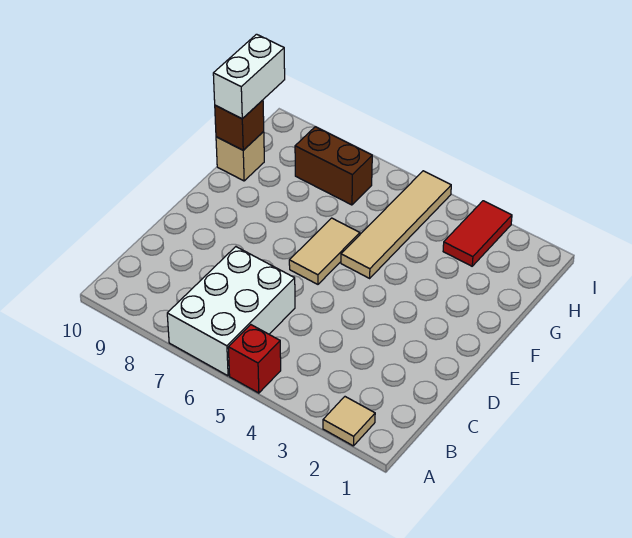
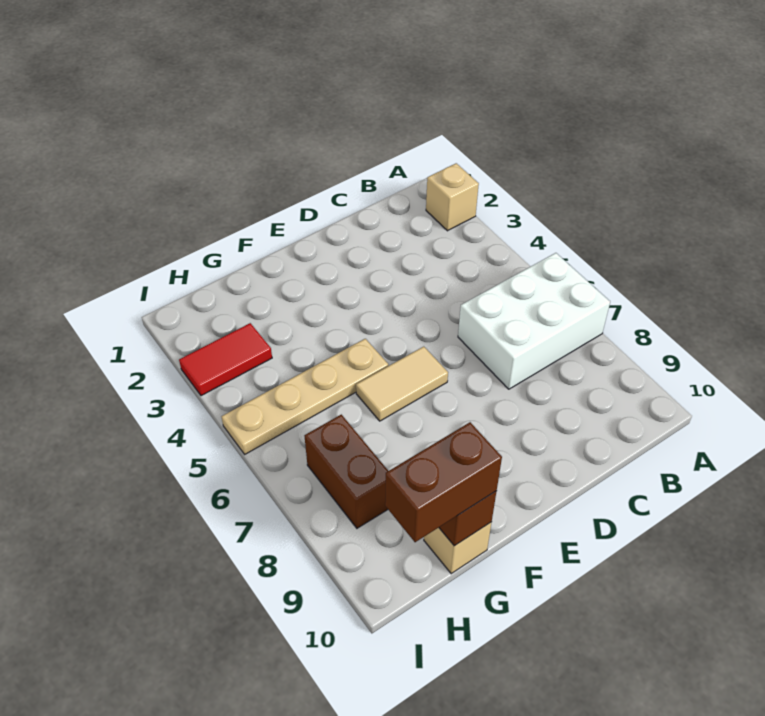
tan tile A2 level 1 -> tan brick A2 level 1
red brick A5 level 1 -> none
tan tile F5:I5 level 1 -> tan plate F5:I5 level 1
white brick G10:H10 level 3 -> brown brick G10:H10 level 3

